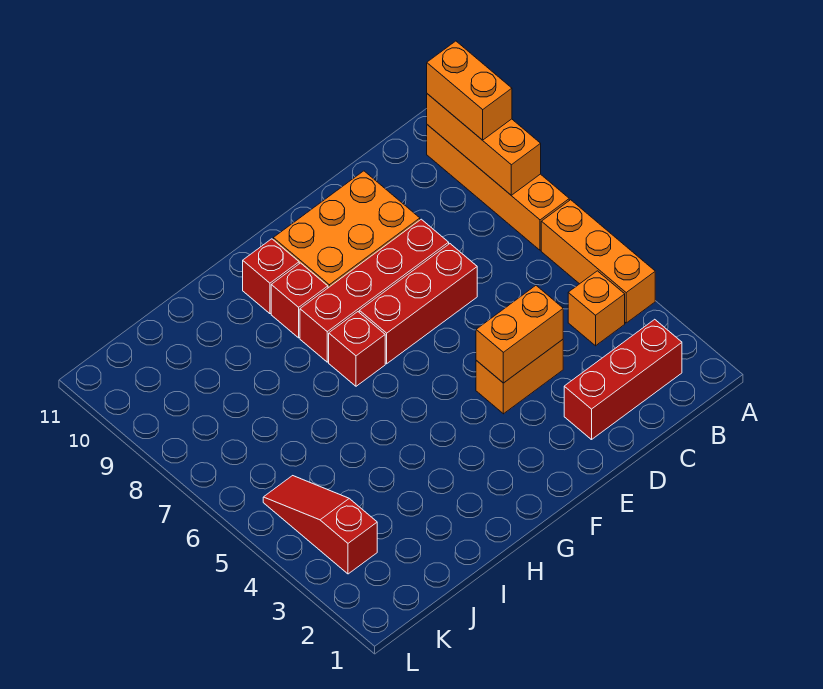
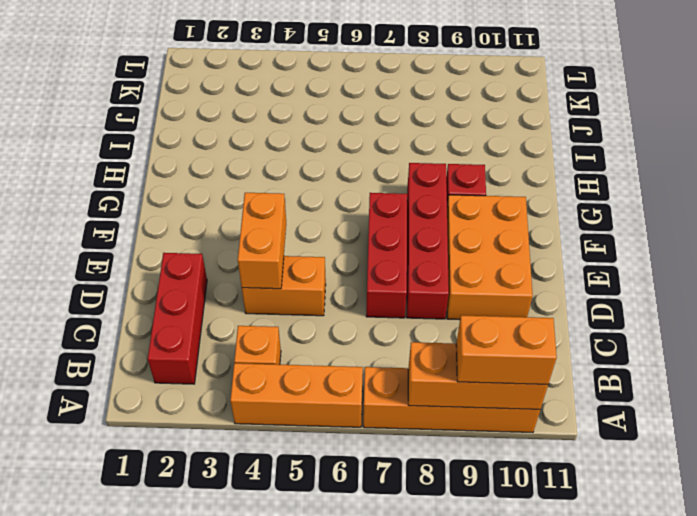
orange brick D4:E4 level 1 -> orange brick D4:D5 level 1
red brick G7 level 1 -> none
red brick G10 level 1 -> none
red slope K3:K5 level 1 top 3 -> none

